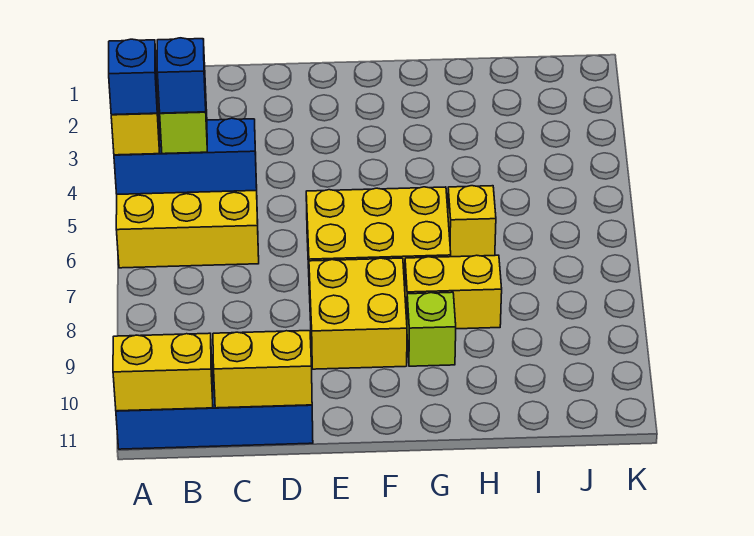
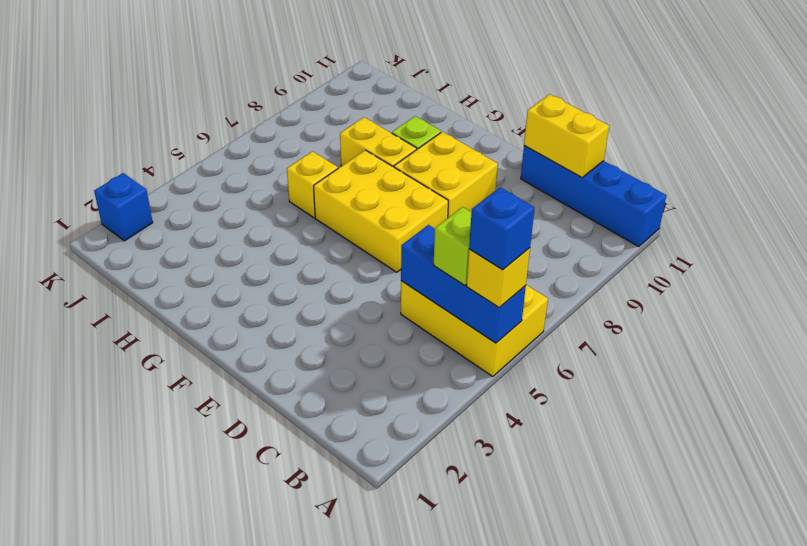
yellow brick A11:B11 level 2 -> none
blue brick B5 level 4 -> blue brick K2 level 1

